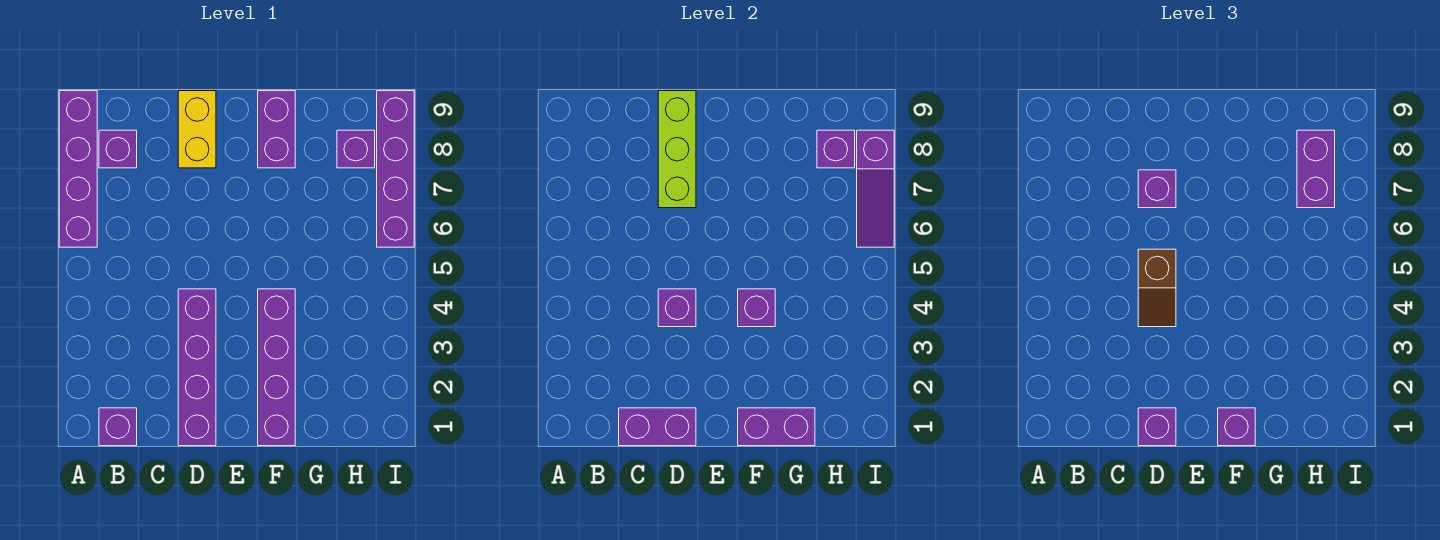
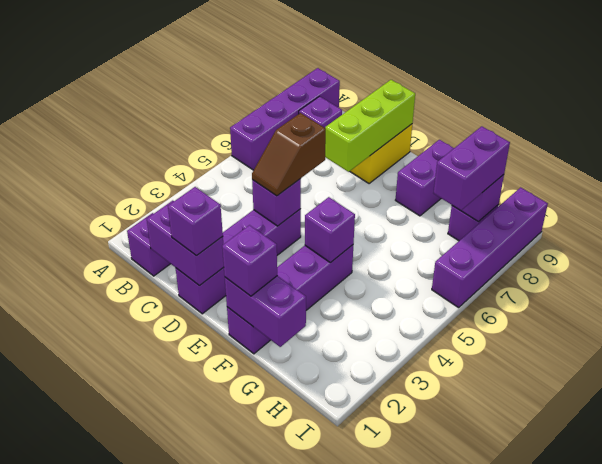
purple brick D7 level 3 -> none
purple slope I6:I8 level 2 top 8 -> none

